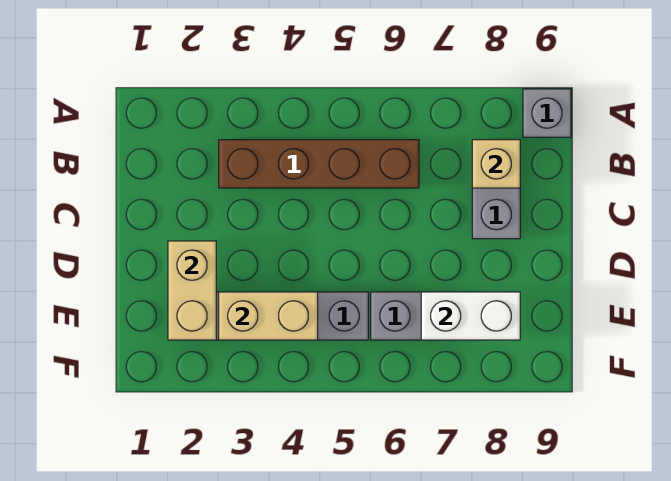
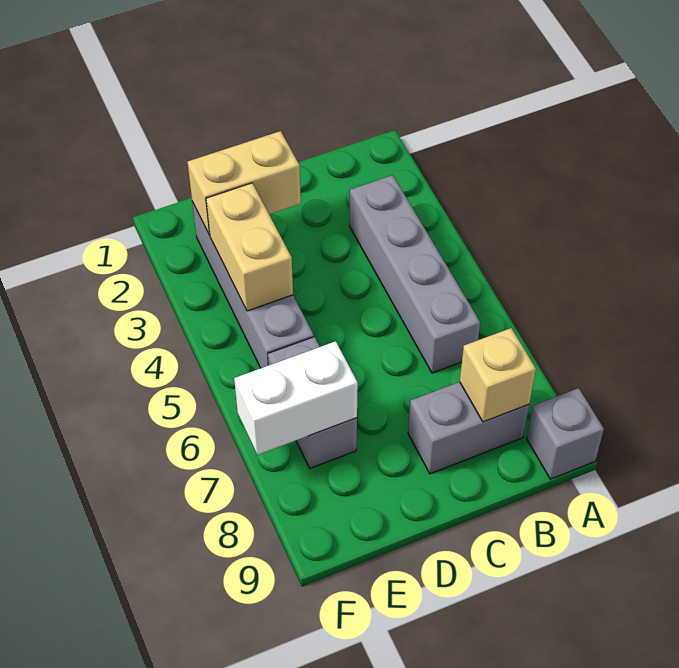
brown brick B3:B6 level 1 -> grey brick B3:B6 level 1
white brick E7:E8 level 2 -> white brick E7:F7 level 2

